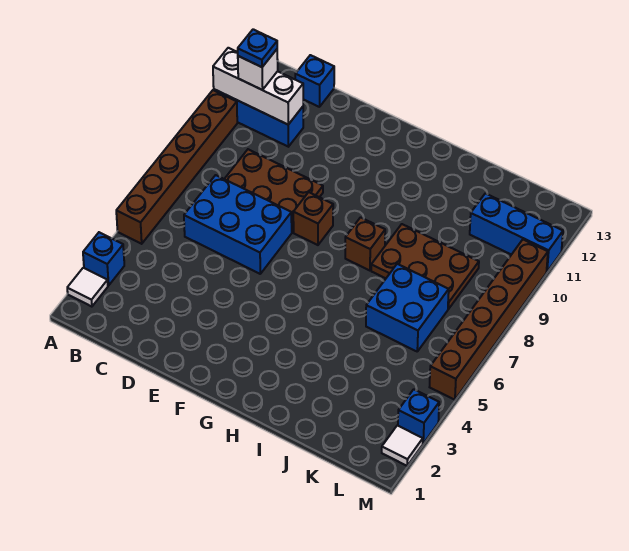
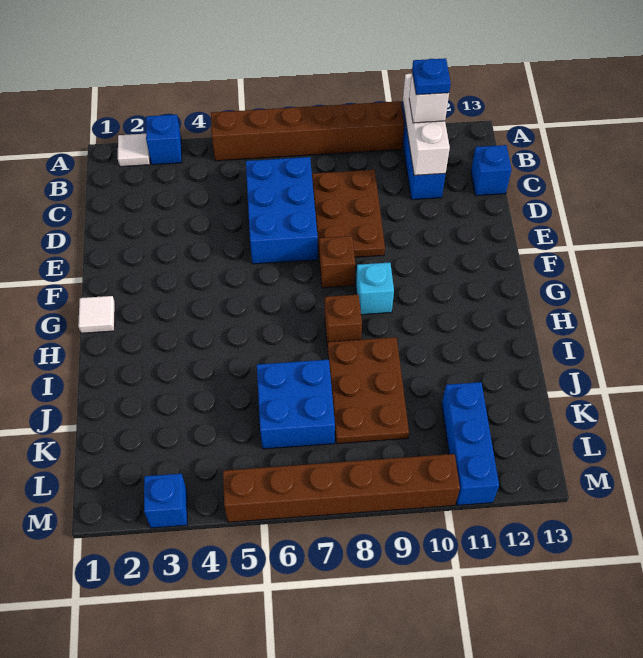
none -> cyan brick G9 level 1
white tile M2 level 1 -> white tile G1 level 1

